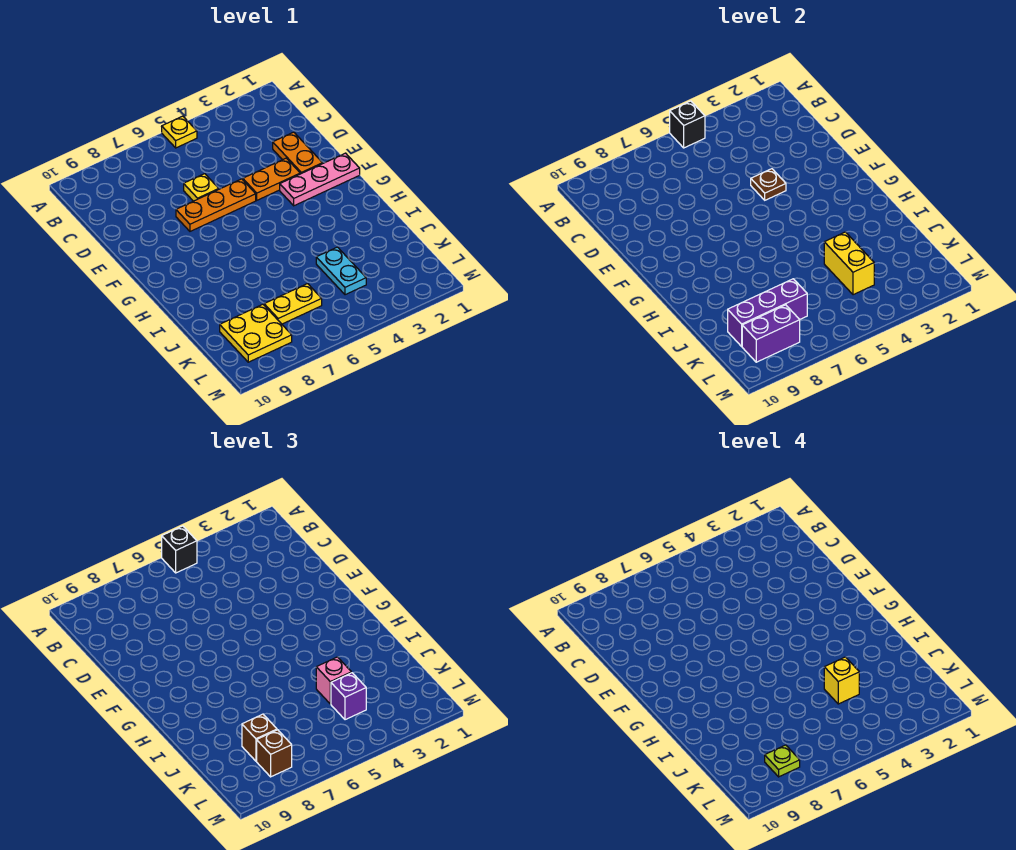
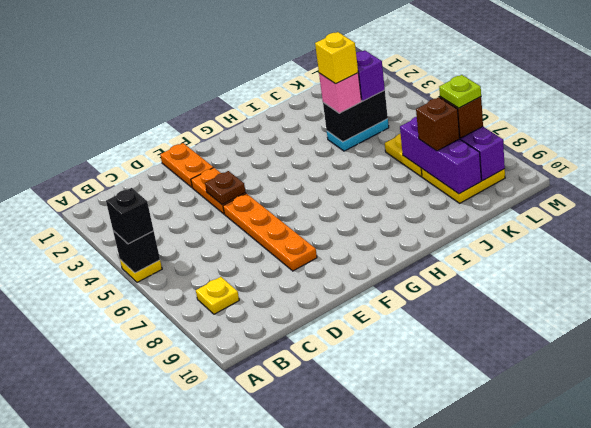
orange plate D2:E2 level 1 -> orange plate E1:E2 level 1
yellow plate D6 level 1 -> yellow plate B8 level 1
orange plate E5:E7 level 1 -> orange plate E5:E8 level 1
pink plate F1:F3 level 1 -> none
yellow brick J4:K4 level 2 -> black brick J4:K4 level 2

